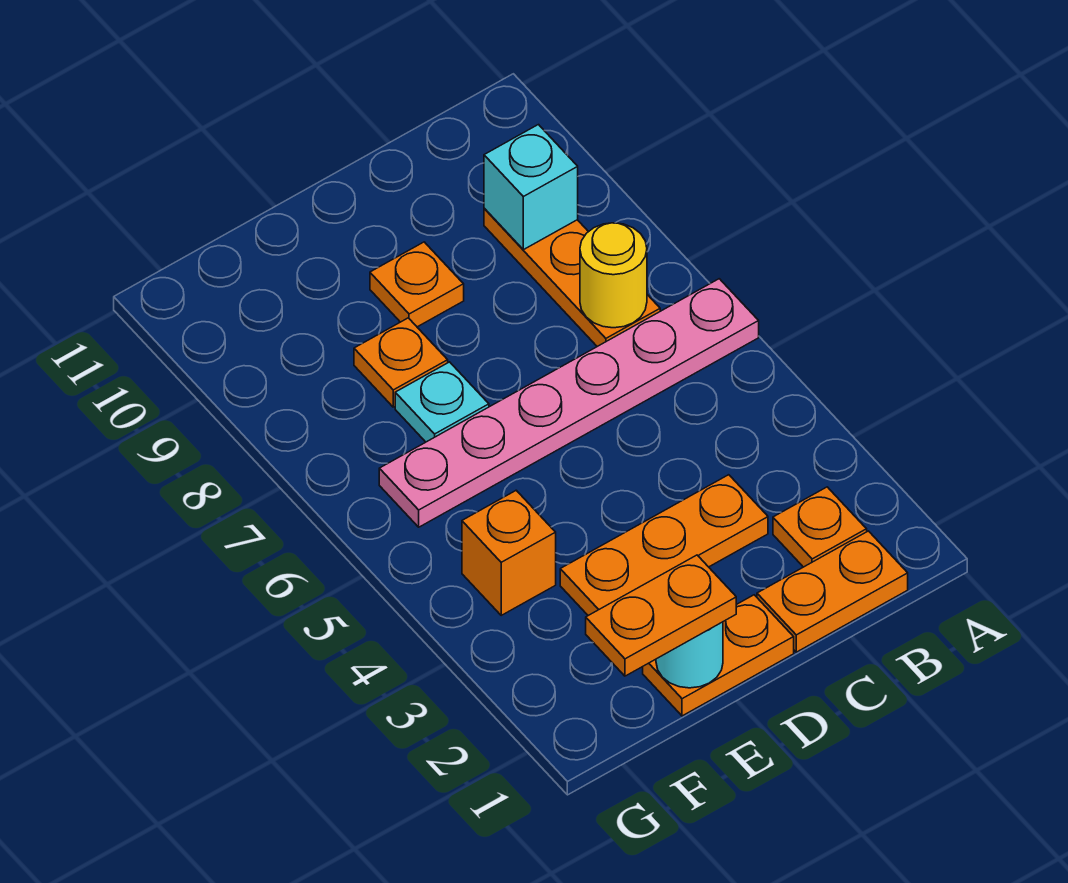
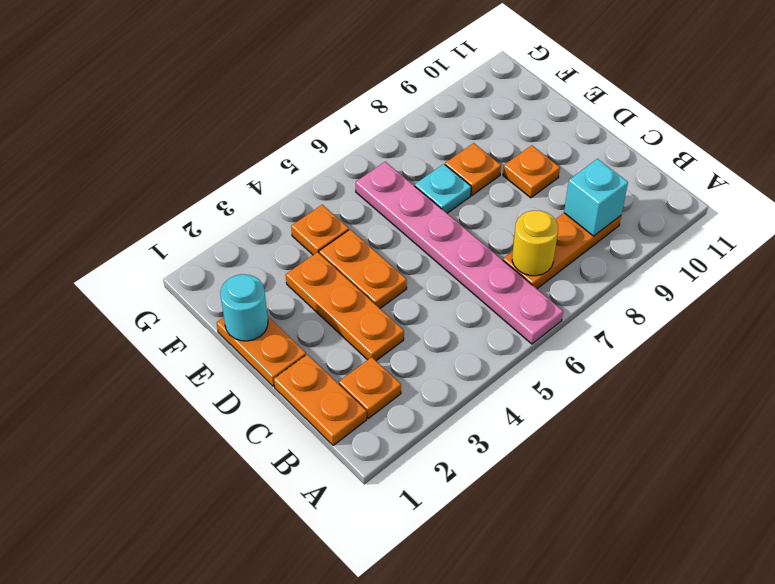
orange plate E1:F1 level 3 -> orange plate D4:E4 level 1
orange brick F4 level 1 -> orange plate F4 level 1

